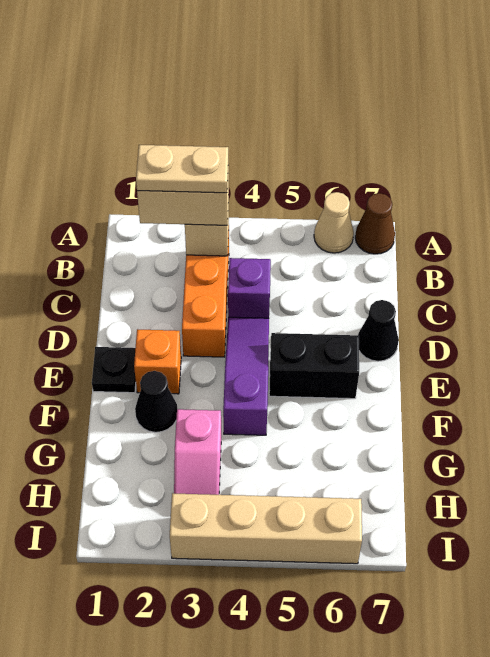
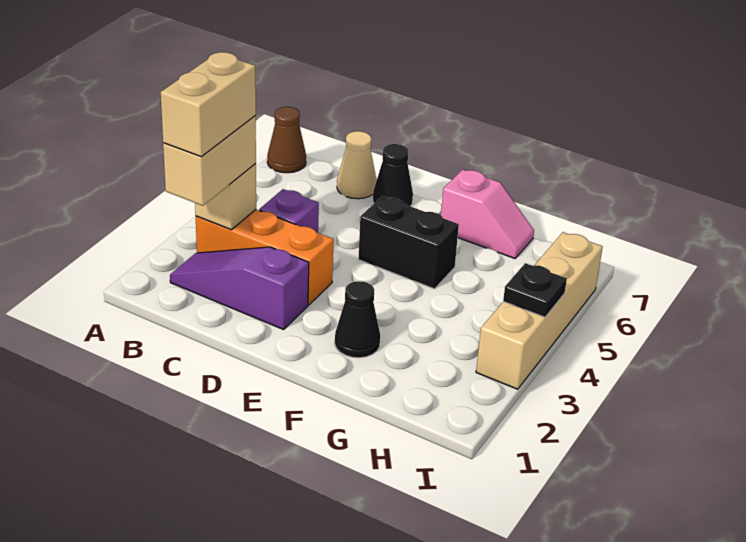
tan cone A6 level 1 -> tan cone C7 level 1
tan plate B2:B3 level 4 -> tan brick B2:B3 level 4
purple slope D4:F4 level 1 top F -> purple slope B2:D2 level 1 top D
black plate E1 level 1 -> black plate I4 level 2
orange brick E2 level 1 -> none
black brick E5:E6 level 1 -> black brick E5:F5 level 1
pink slope G3:H3 level 1 top G -> pink slope F7:G7 level 1 top F

